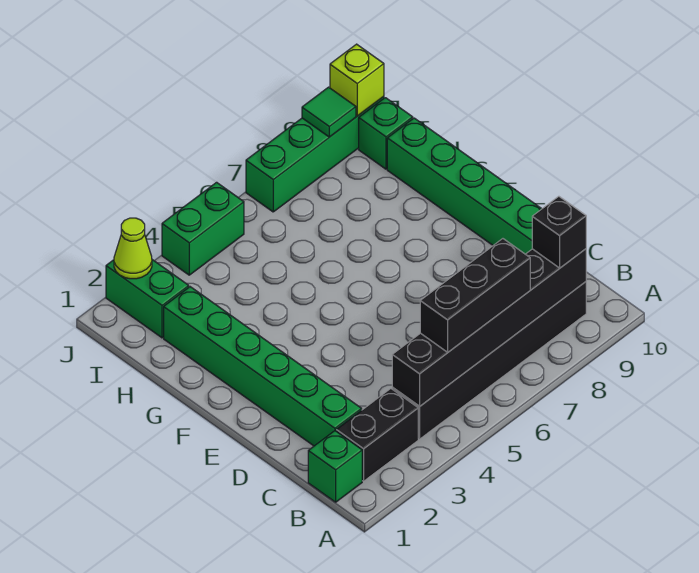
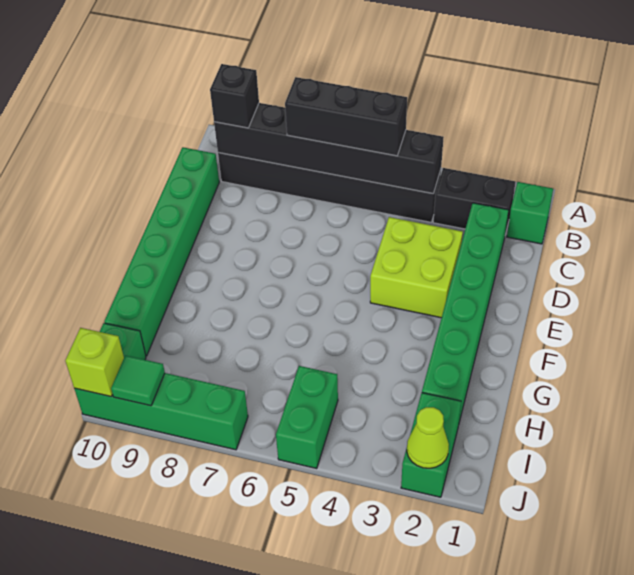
none -> lime brick D3:E4 level 1
green brick J4:J5 level 1 -> green brick I5:J5 level 1

